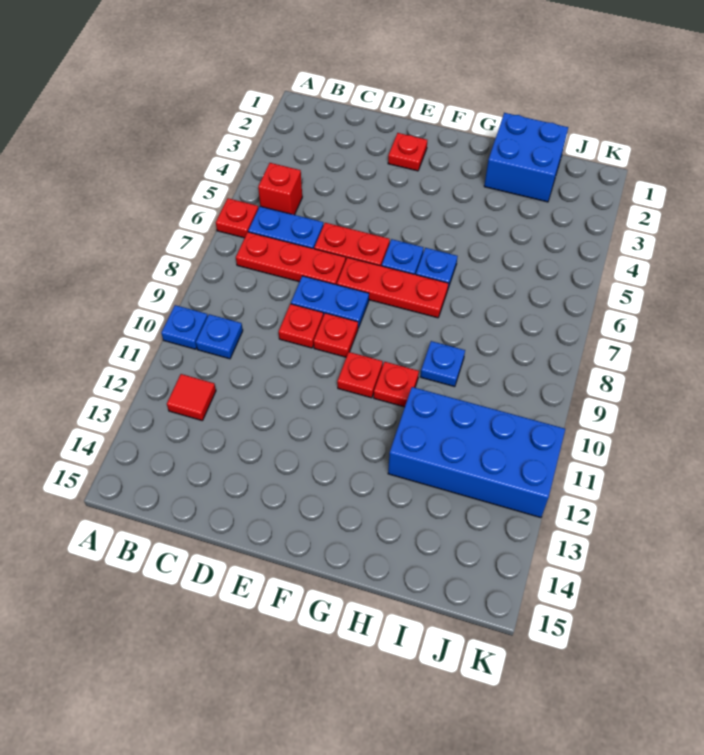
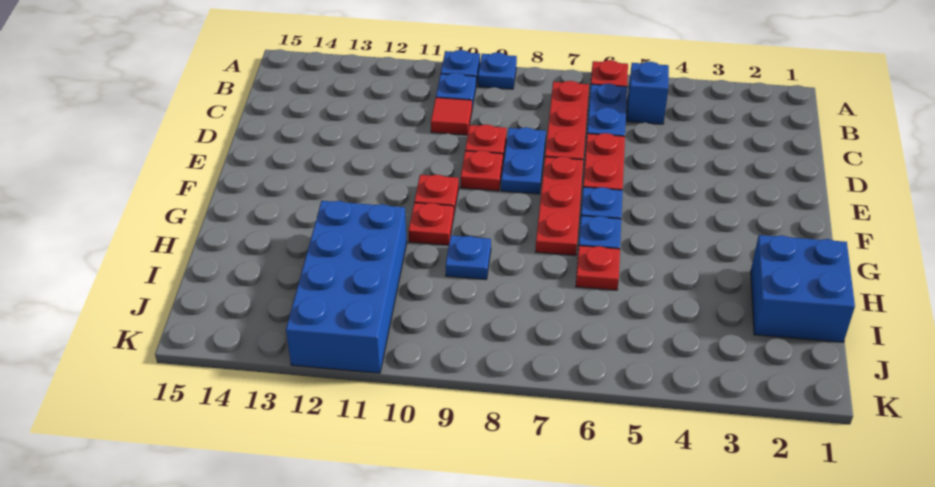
none -> blue plate A9 level 1
red brick B5 level 1 -> blue brick B5 level 1
red tile B12 level 1 -> red tile C10 level 1
red plate E2 level 1 -> red plate H6 level 1

